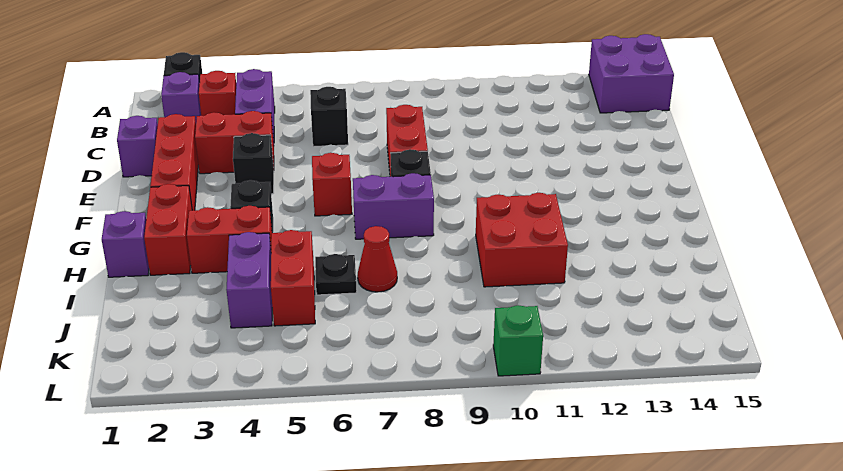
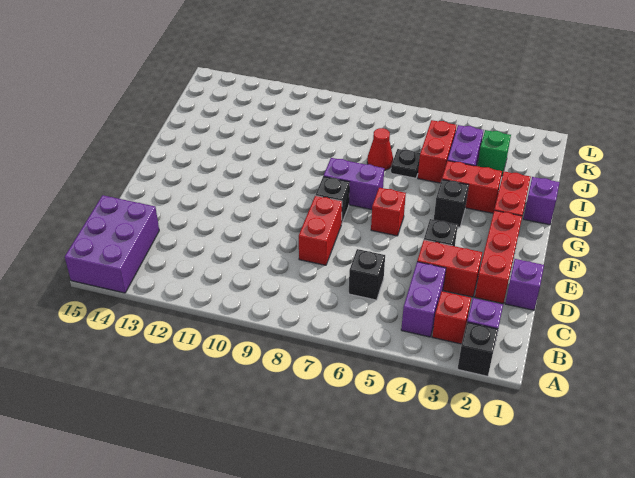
purple brick A14:B15 level 1 -> purple brick A14:C15 level 1
red brick H10:I11 level 1 -> none
green brick L10 level 1 -> green brick J3 level 1

